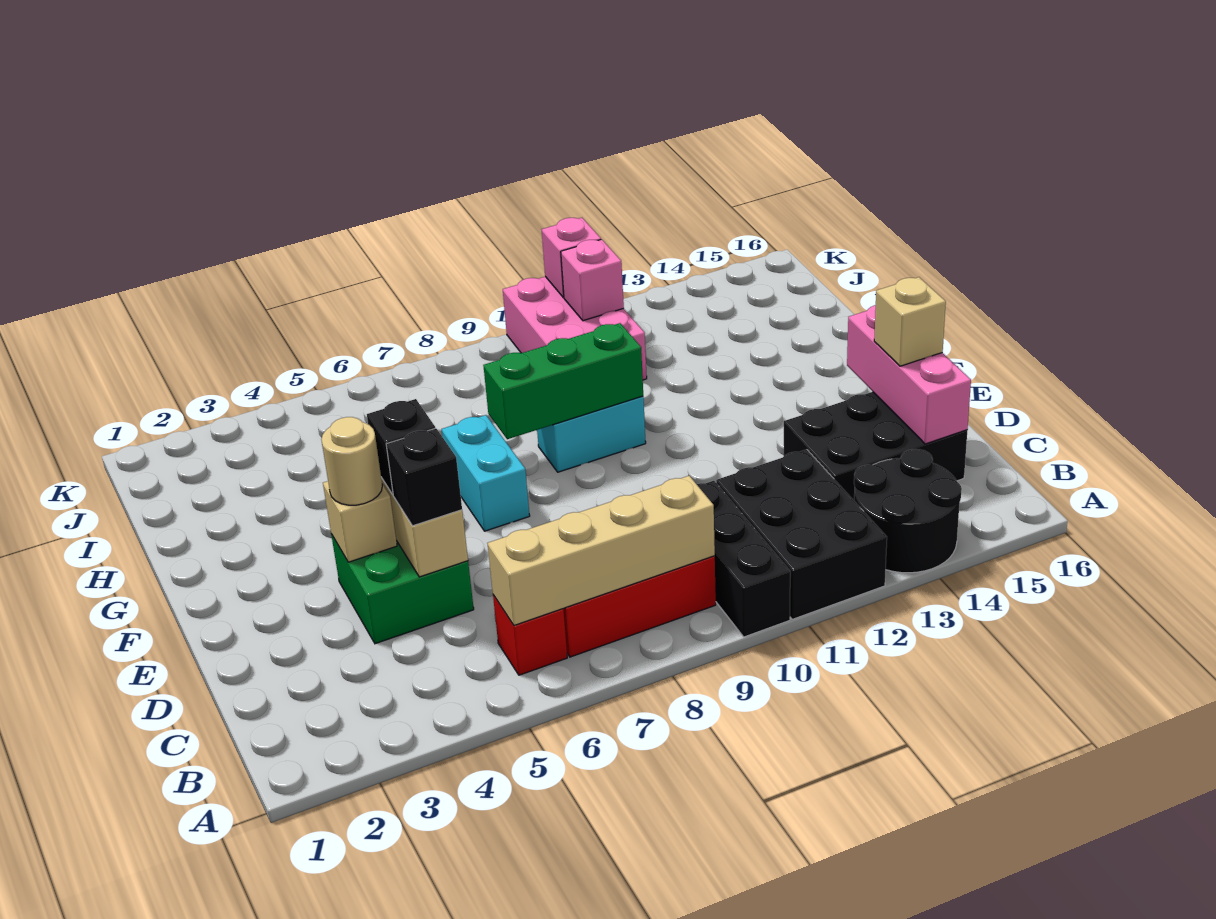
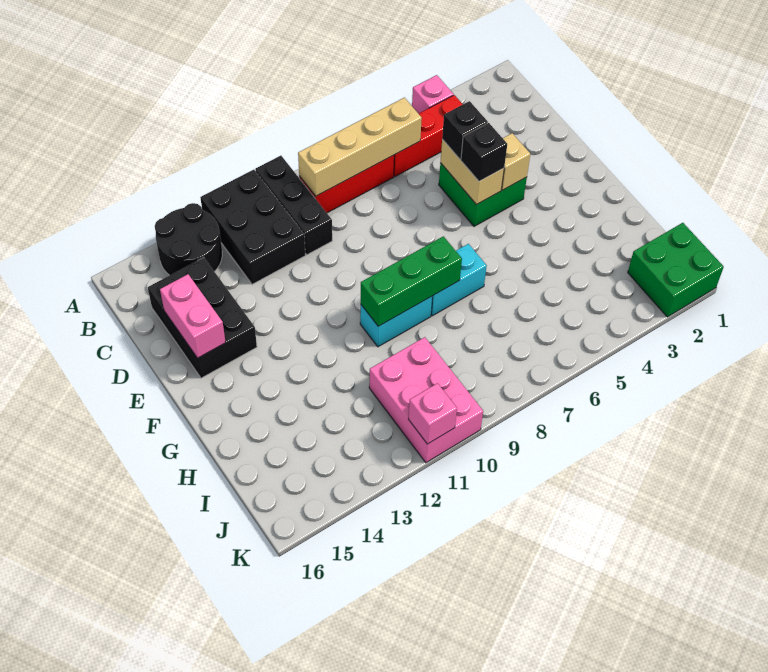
red brick B6 level 1 -> red brick B4:B6 level 1
black brick C13:D15 level 1 -> black brick C14:E15 level 1
pink brick C15:E15 level 2 -> pink brick D15:E15 level 2
tan brick D15 level 3 -> none
tan round brick E4 level 3 -> none
cyan brick F7:G7 level 1 -> cyan brick G7:G8 level 1
none -> green brick J1:K2 level 1
pink brick J11 level 2 -> pink brick A4 level 1

